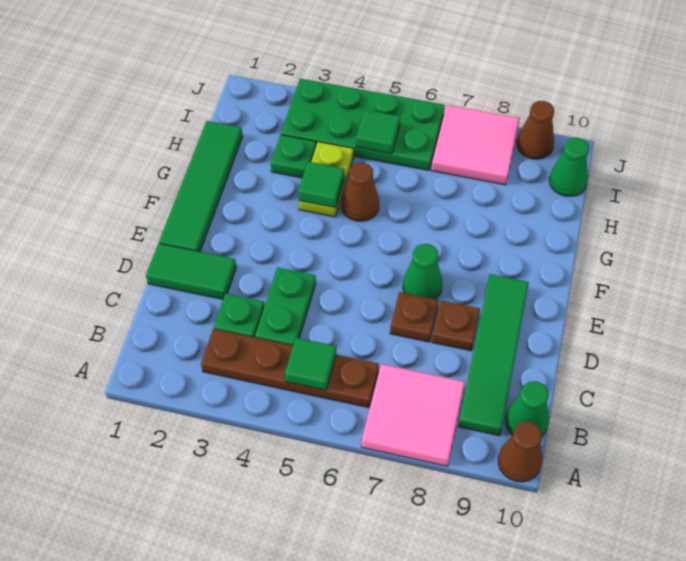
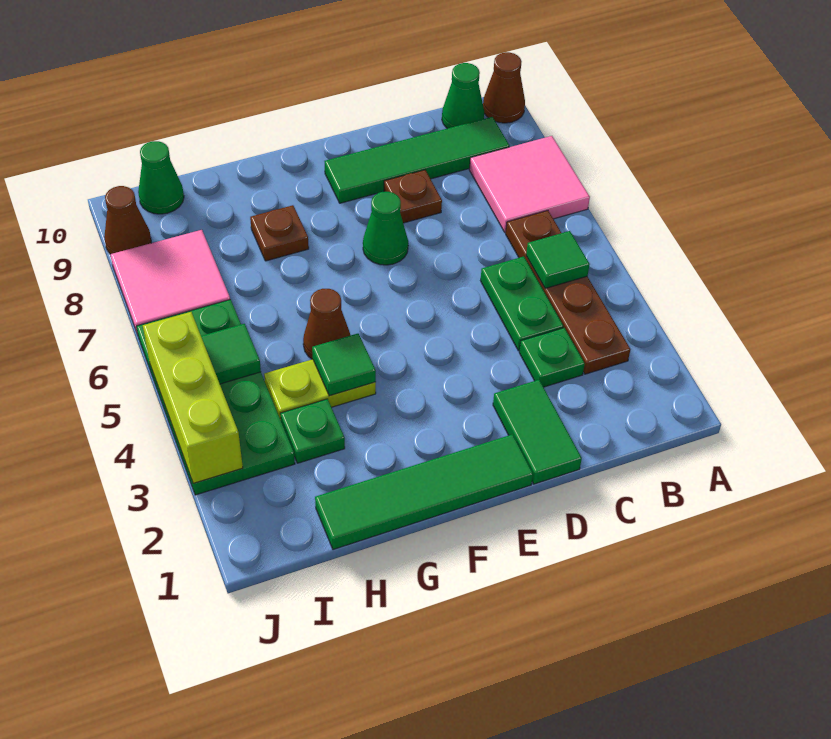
green plate C4:D4 level 1 -> green plate C4:C5 level 1
brown plate D7 level 1 -> brown plate G8 level 1
none -> lime brick J3:J5 level 2

